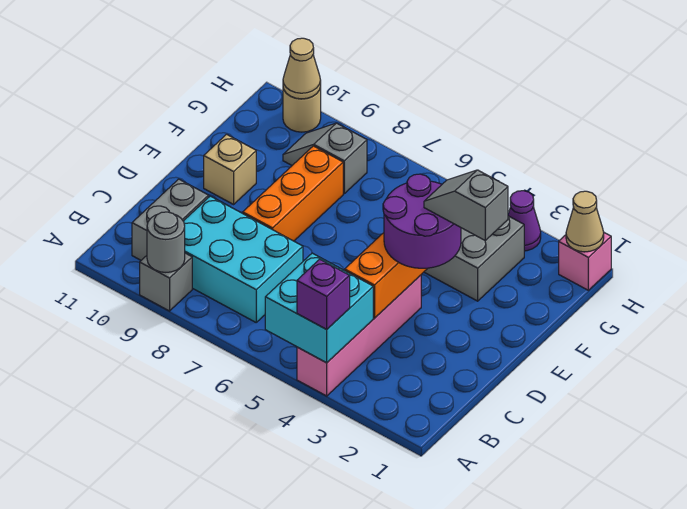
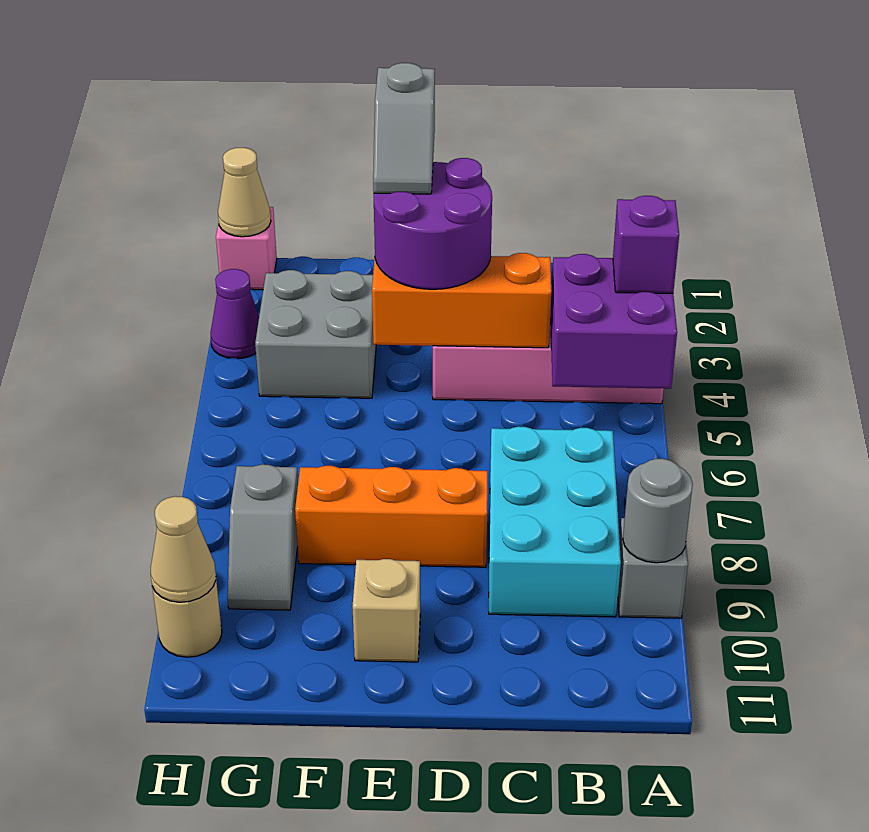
cyan brick A4:B5 level 2 -> purple brick A4:B5 level 2
grey brick B10:C10 level 1 -> none

